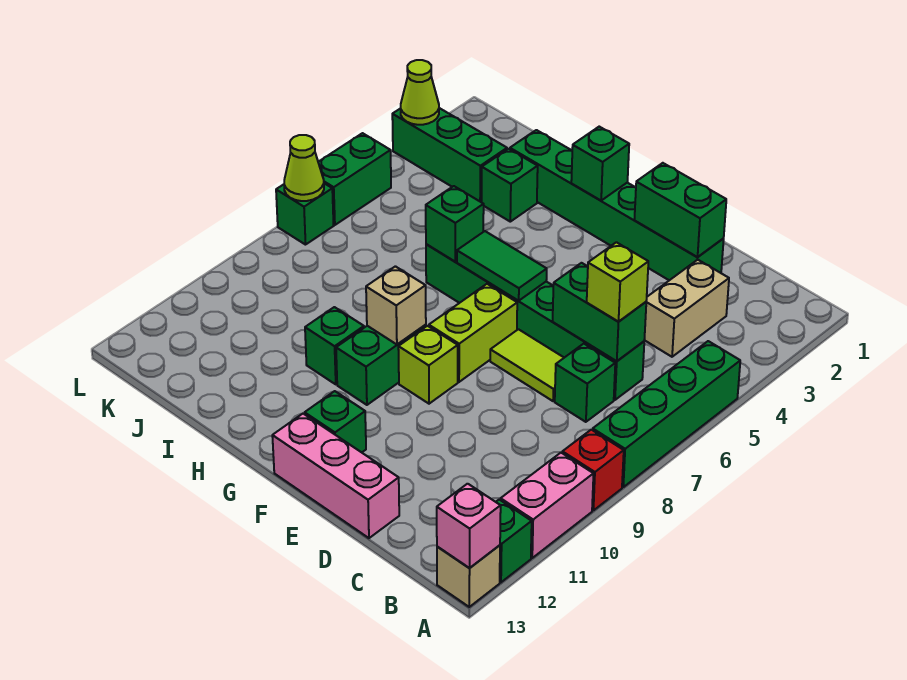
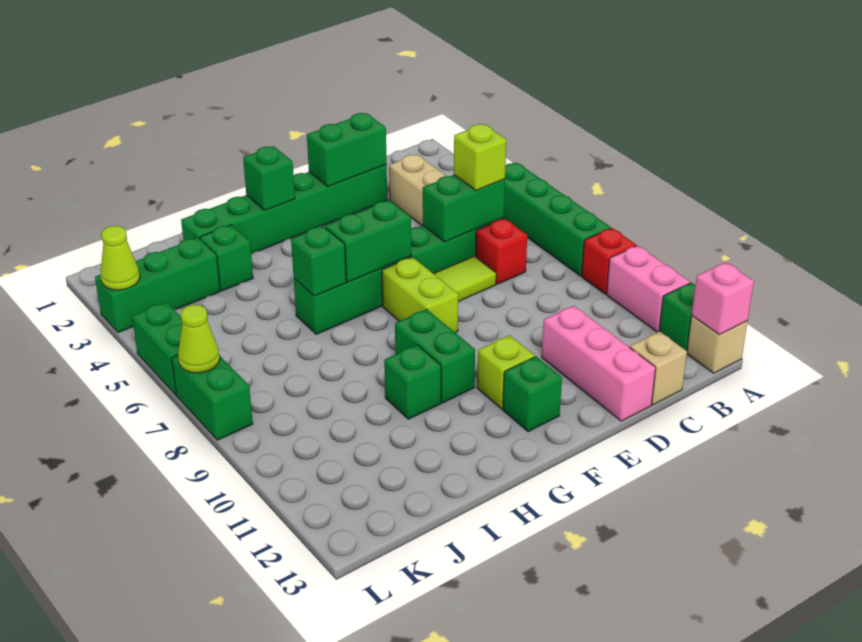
green brick C7 level 1 -> red brick C7 level 1
pink brick D13:F13 level 1 -> pink brick D11:D13 level 1
green tile F6:G6 level 2 -> green brick F6:G6 level 2
lime brick F9 level 1 -> lime brick F11 level 1
tan brick G9 level 2 -> tan brick C13 level 1
green brick L7 level 1 -> green brick L7:L8 level 1

